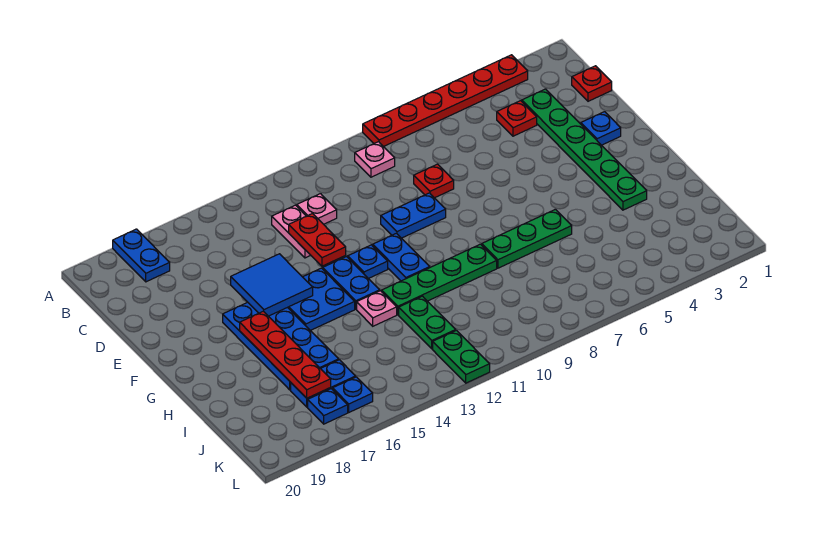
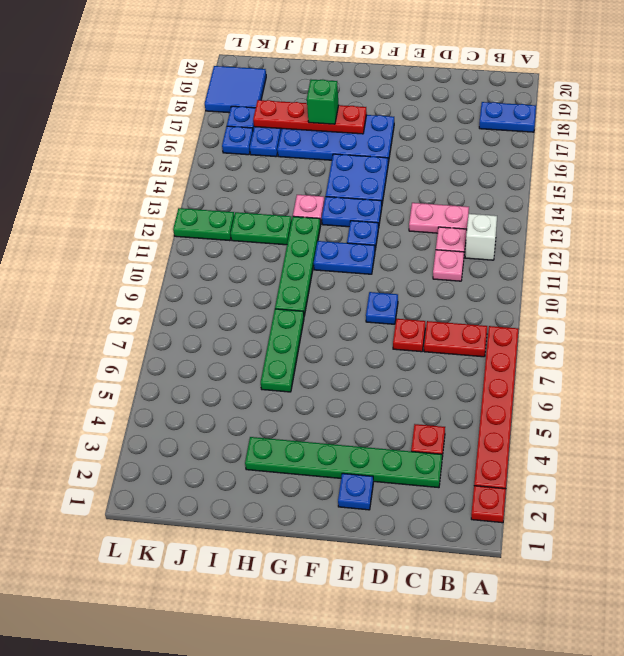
pink plate B9 level 1 -> pink plate C11 level 1
none -> white brick B12 level 1
red plate C1 level 1 -> red plate A2 level 1
red plate D13:E13 level 2 -> red plate B8:C8 level 1
blue plate E9:E10 level 1 -> blue plate E9 level 1
blue tile E15:F16 level 2 -> blue tile K18:L19 level 1
none -> green brick H17 level 3

